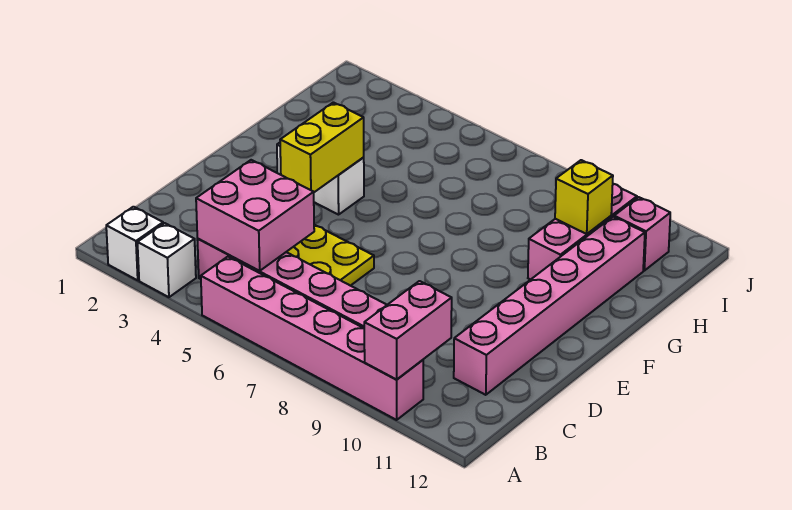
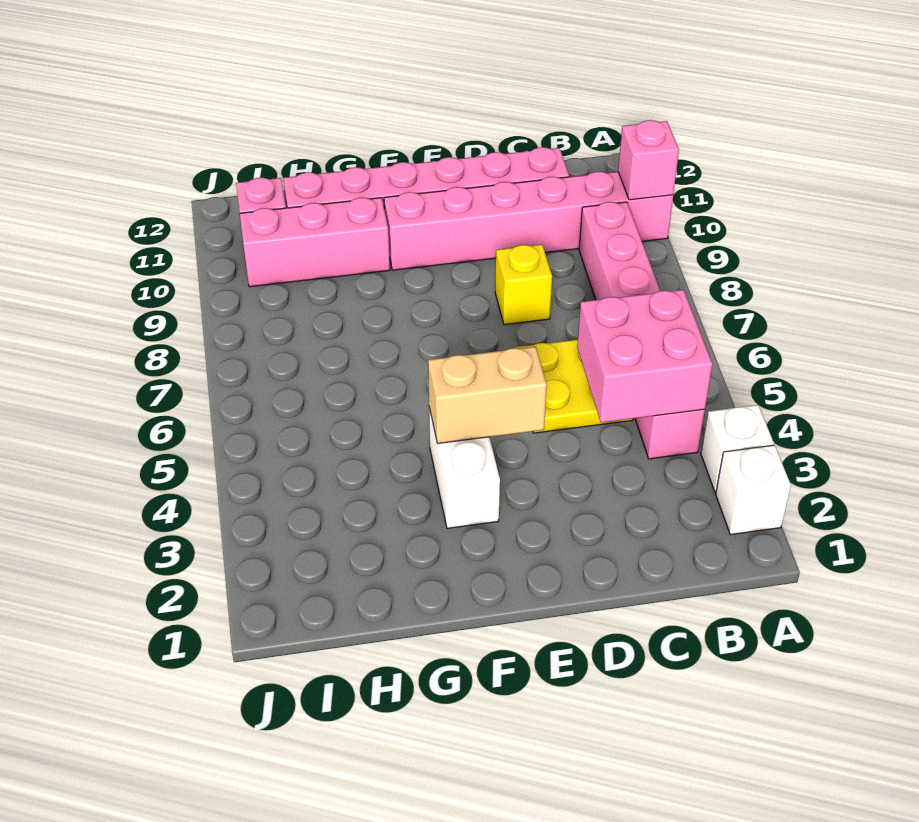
pink brick A5:A10 level 1 -> pink brick A10:F10 level 1
pink brick A10:B10 level 2 -> pink brick A10 level 2
yellow brick E4:F4 level 2 -> tan brick E4:F4 level 2
yellow brick H10 level 2 -> yellow brick D8 level 1

